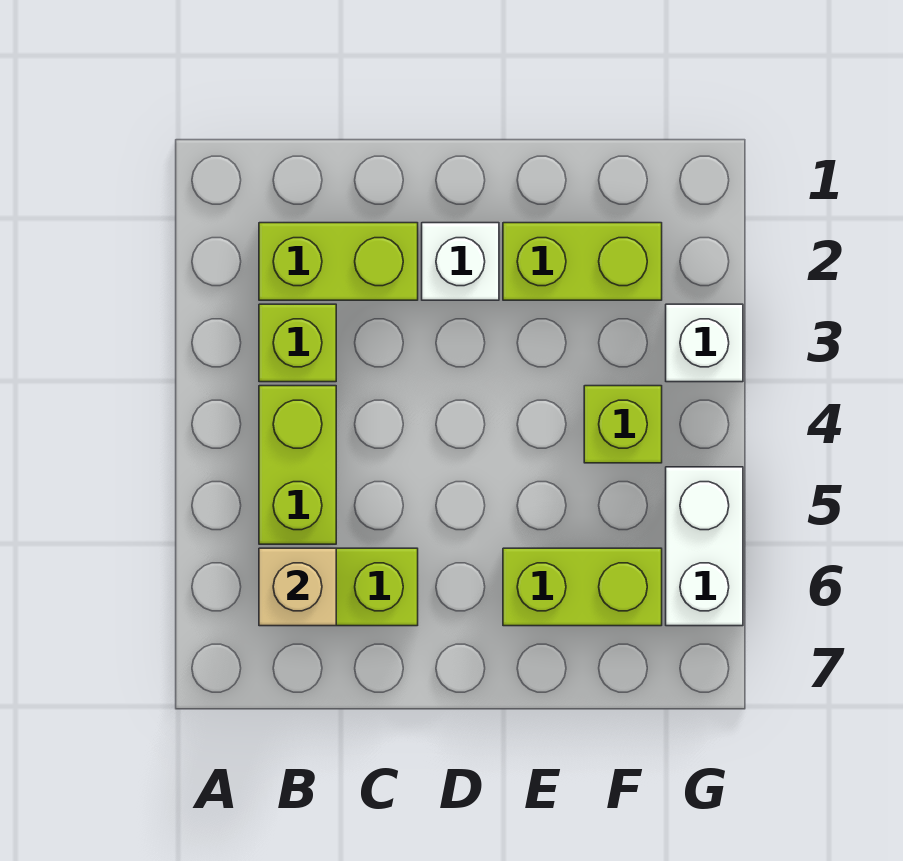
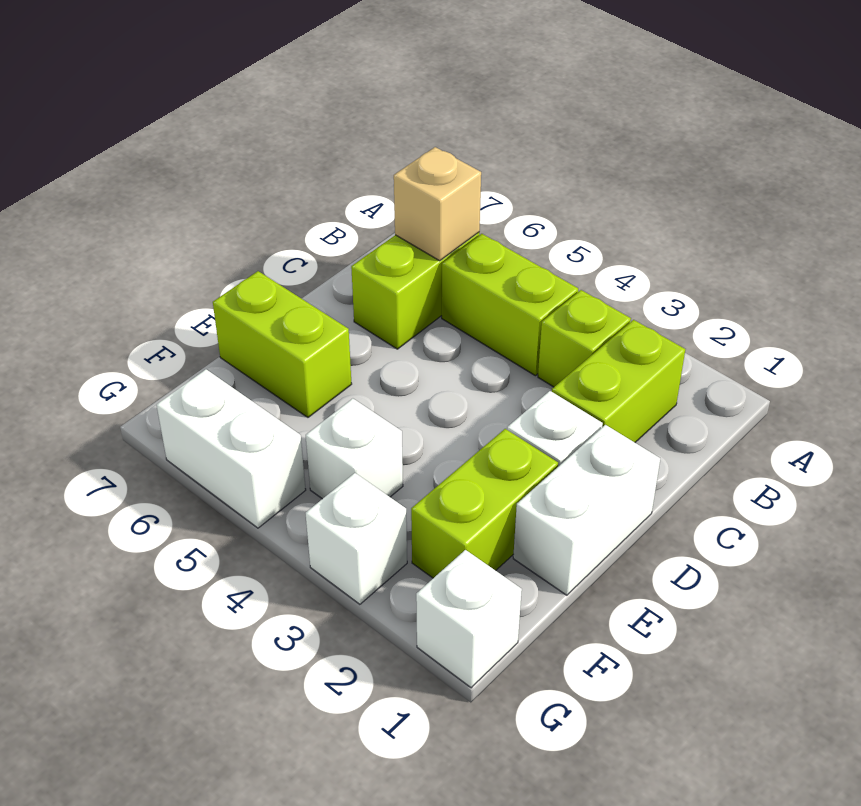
none -> white brick D1:E1 level 1
lime brick E6:F6 level 1 -> lime brick E6:E7 level 1
lime brick F4 level 1 -> white brick F4 level 1
none -> white brick G1 level 1

